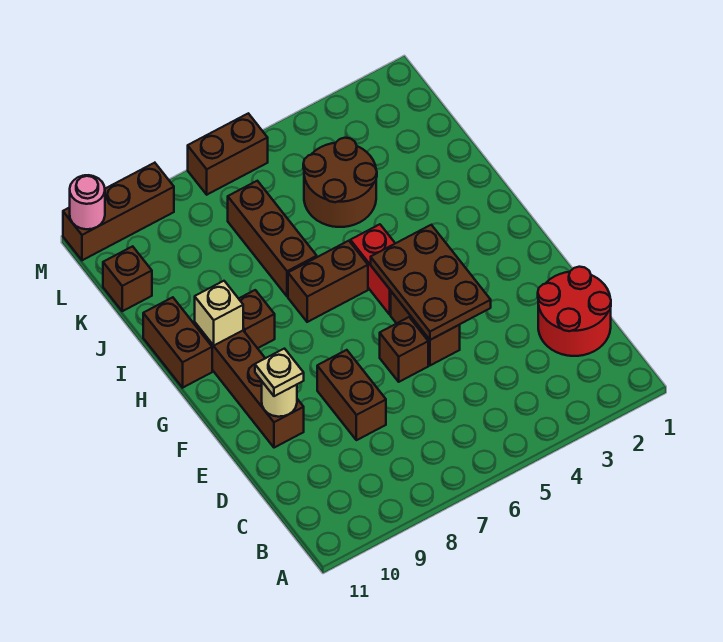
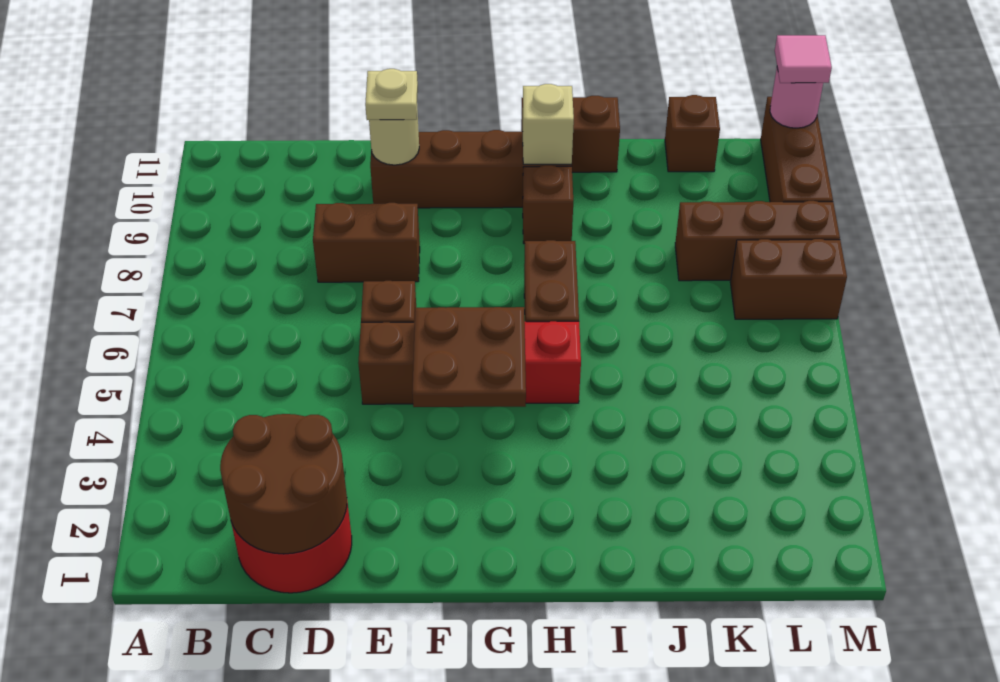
brown plate E4:G5 level 2 -> brown plate F4:G5 level 2
brown brick I7:K7 level 1 -> brown brick K8:M8 level 1
brown round brick J4:K5 level 1 -> brown round brick C1:D2 level 2
brown brick M6:M7 level 1 -> brown brick L7:M7 level 1
none -> pink tile M11 level 3

